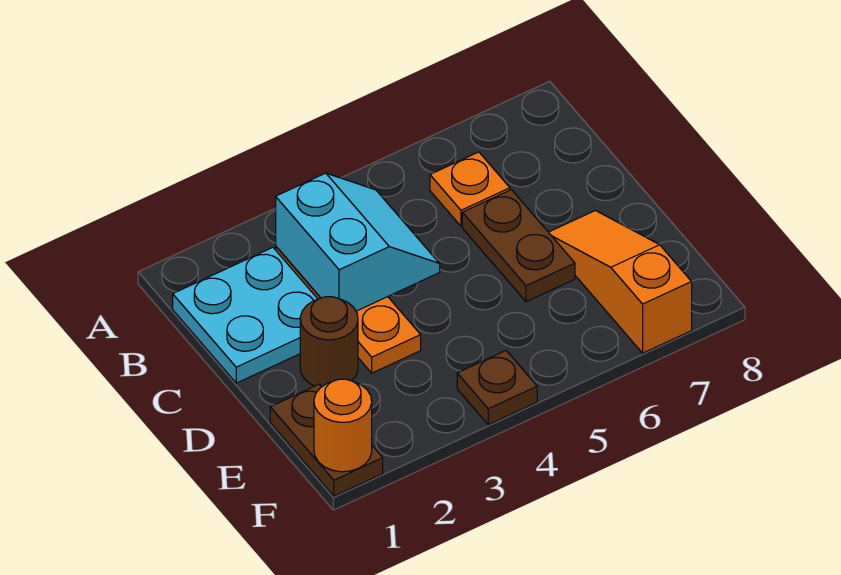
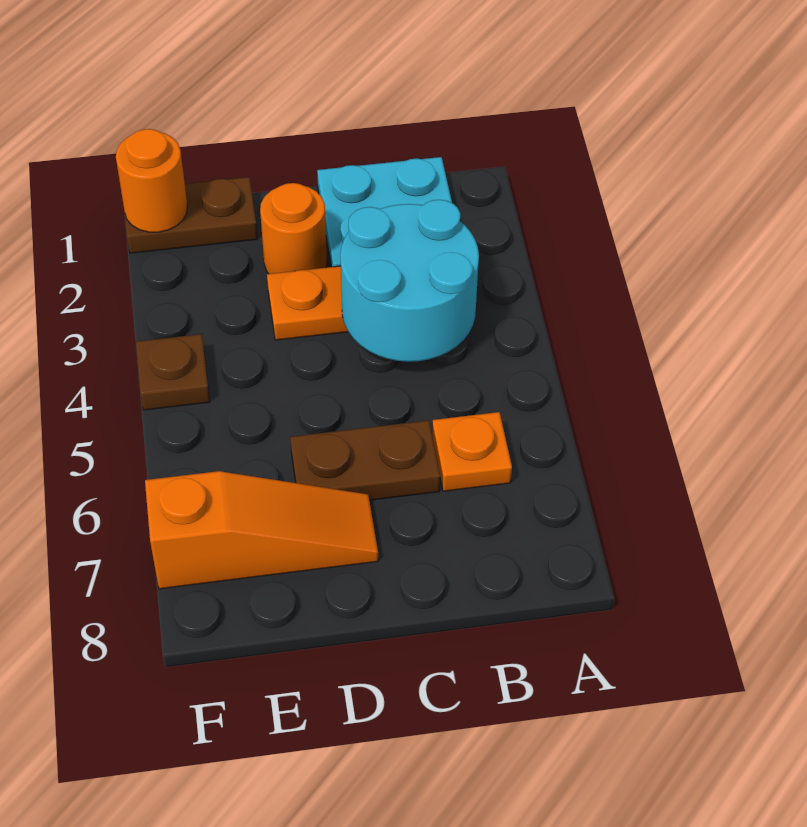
cyan slope B3:C4 level 2 top 3 -> cyan round brick B3:C4 level 2
brown round brick D2 level 1 -> orange round brick D2 level 1

